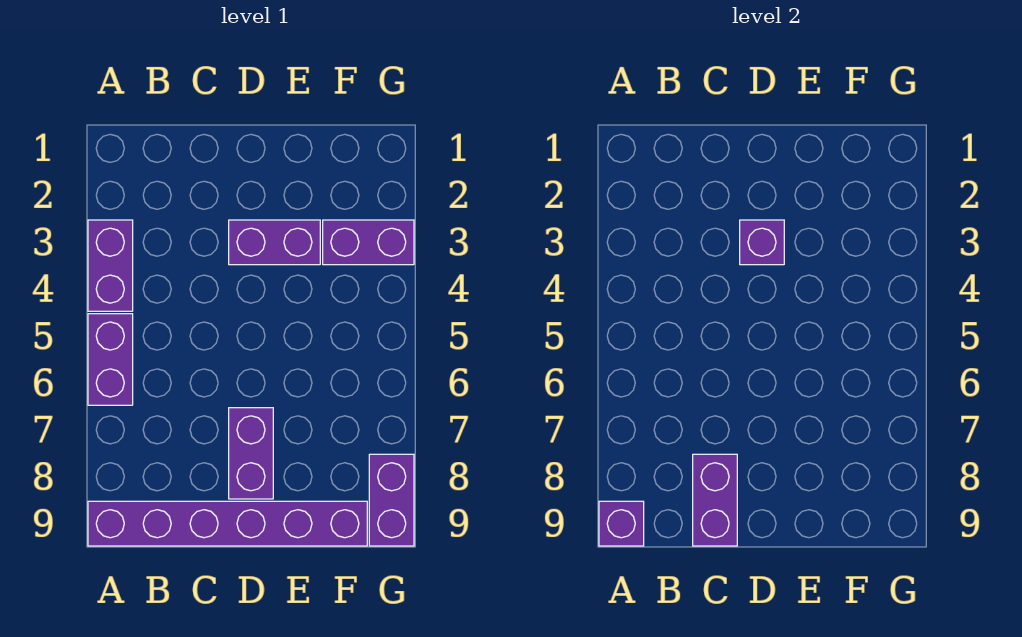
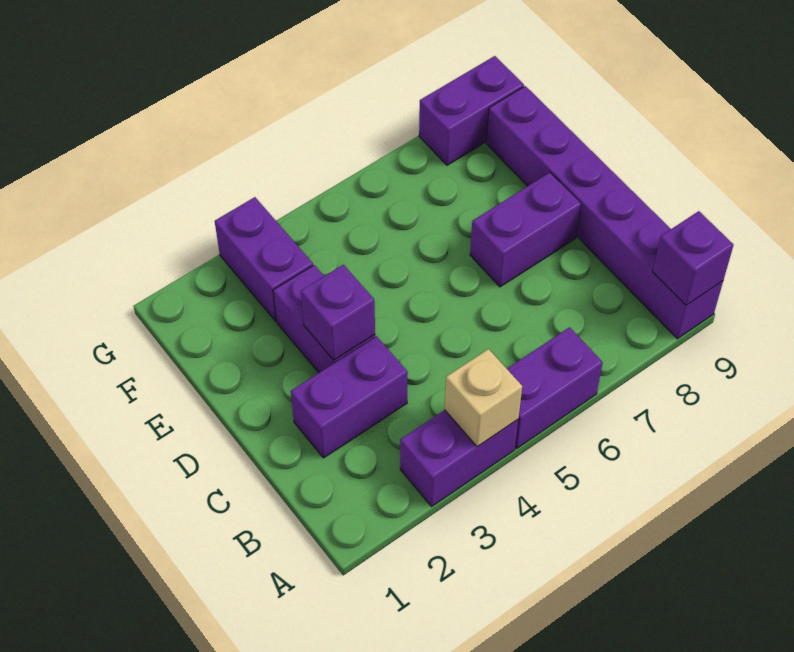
none -> tan brick A4 level 2
purple brick C8:C9 level 2 -> purple brick C2:C3 level 1

